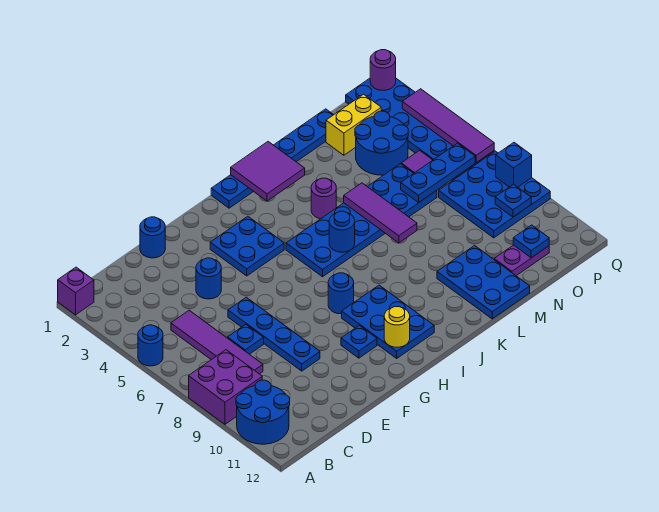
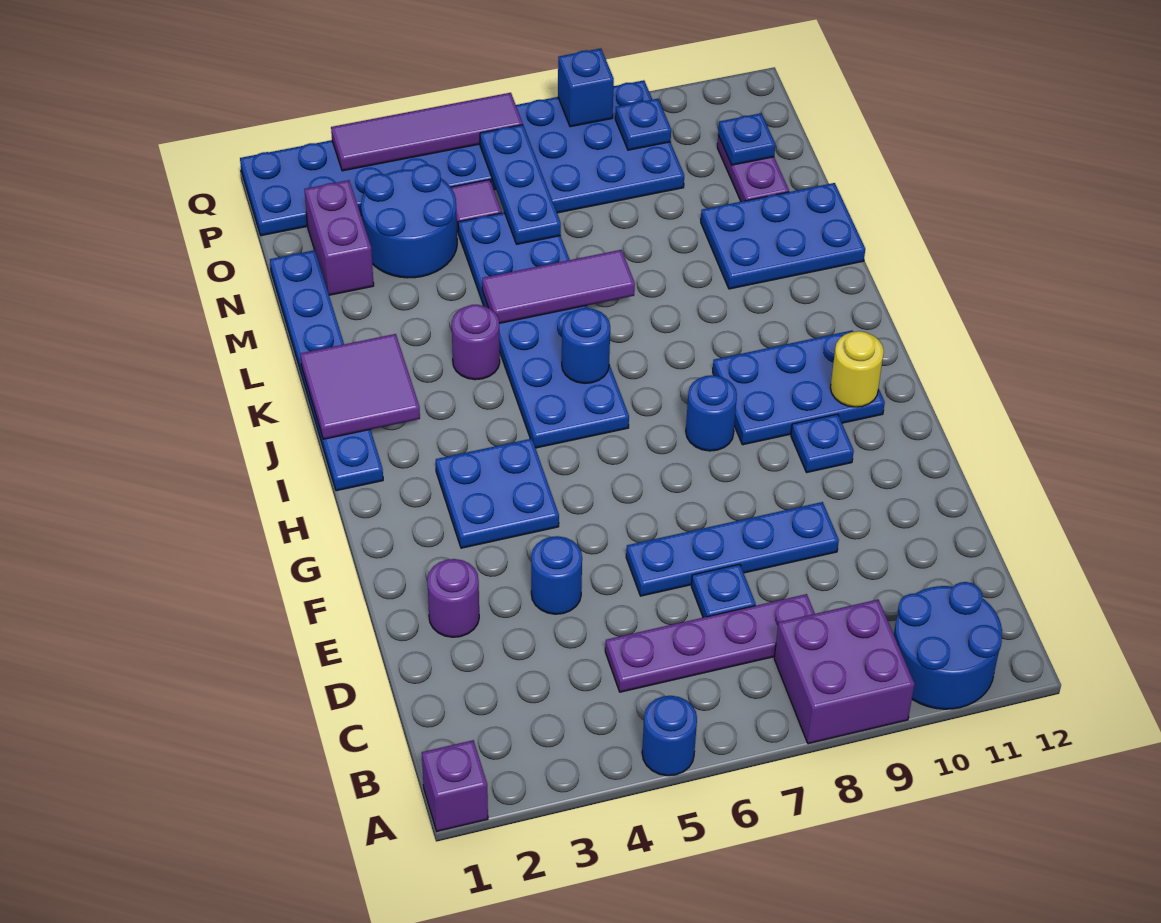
purple tile C5:C8 level 1 -> purple plate C5:C8 level 1
blue round brick E1 level 1 -> none
yellow brick N2:O2 level 1 -> purple brick N2:O2 level 1
purple round brick Q1 level 2 -> purple round brick E2 level 1

